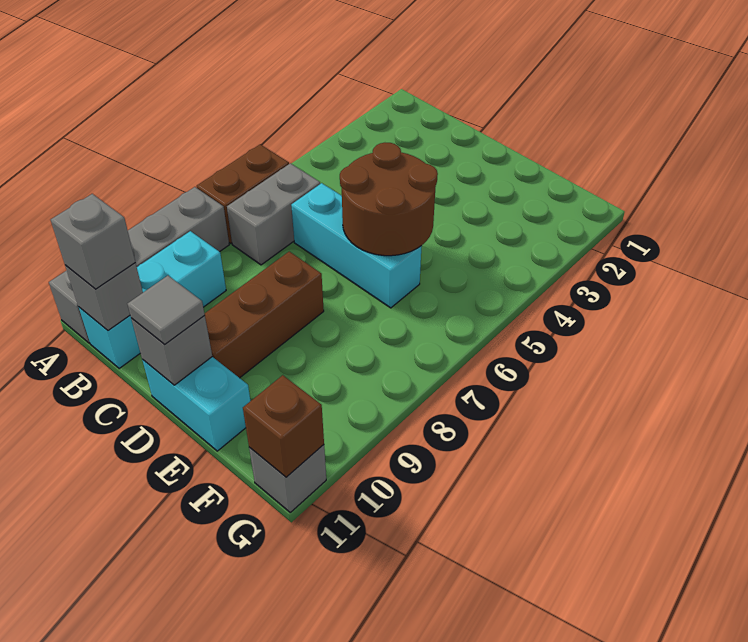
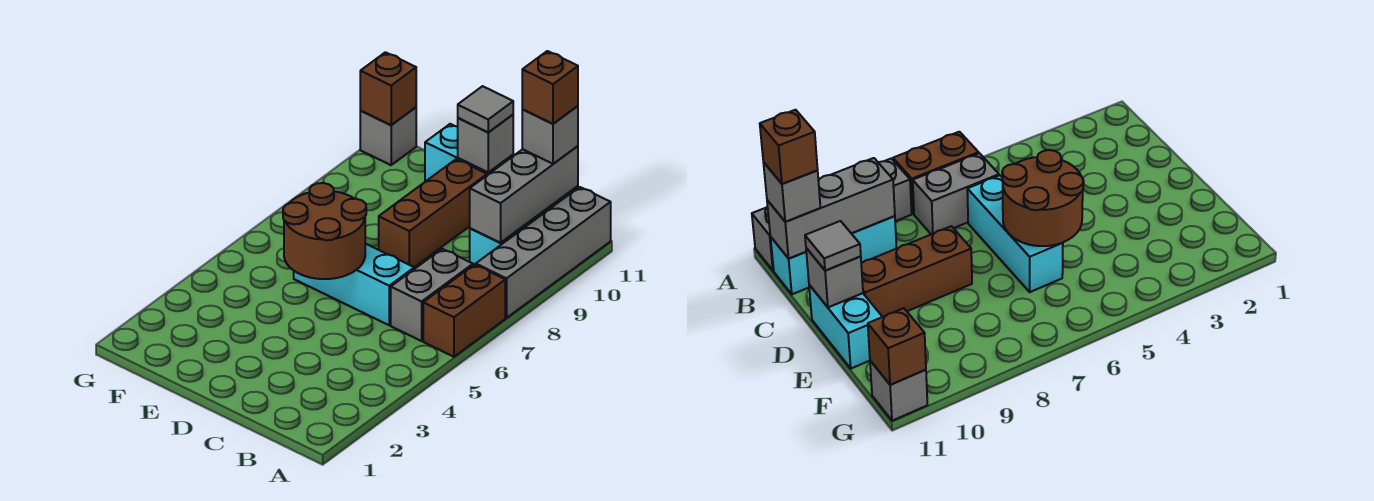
grey brick B11 level 2 -> grey brick B9:B11 level 2
none -> brown brick B11 level 4

